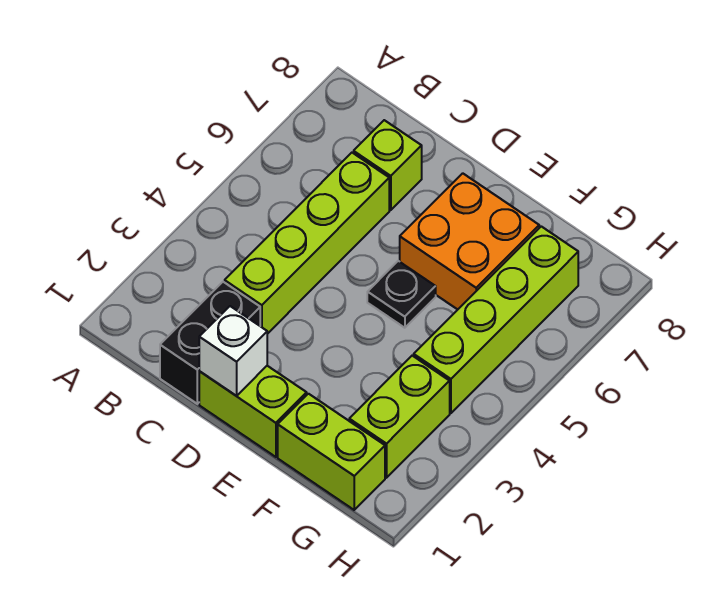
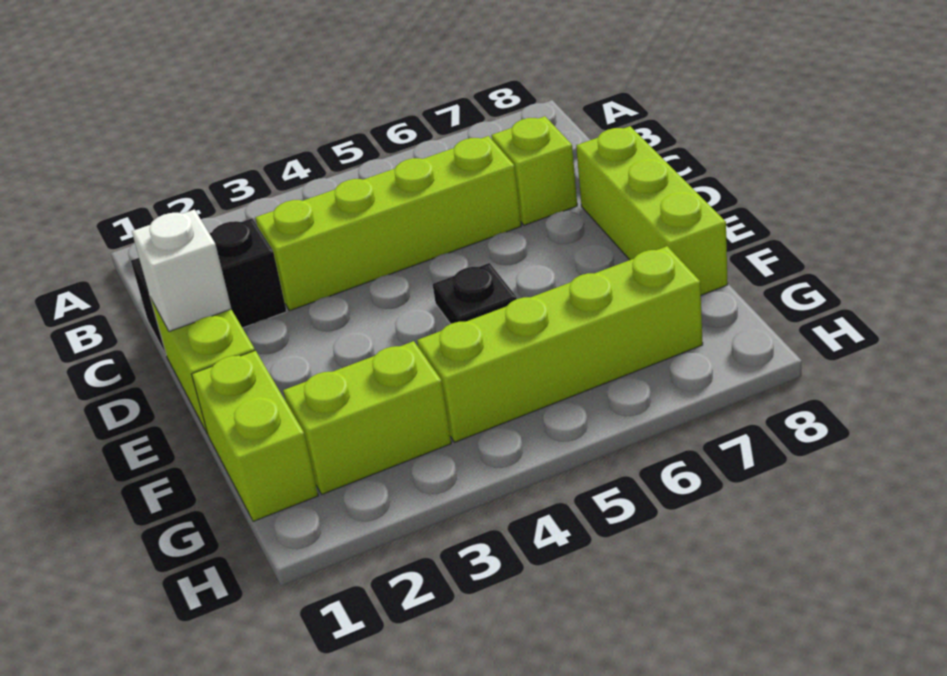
none -> lime brick D8:F8 level 1
orange brick E6:F7 level 1 -> none

